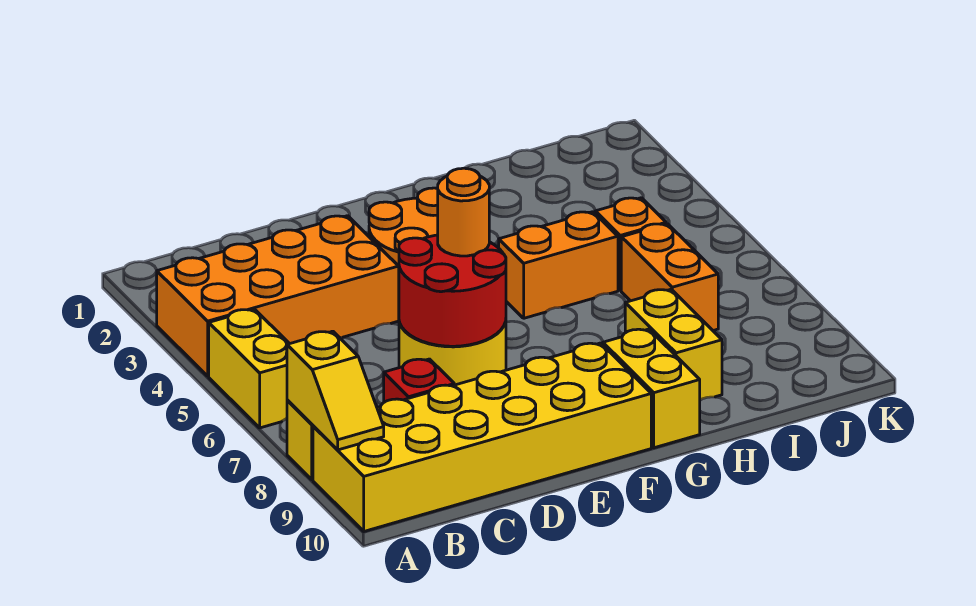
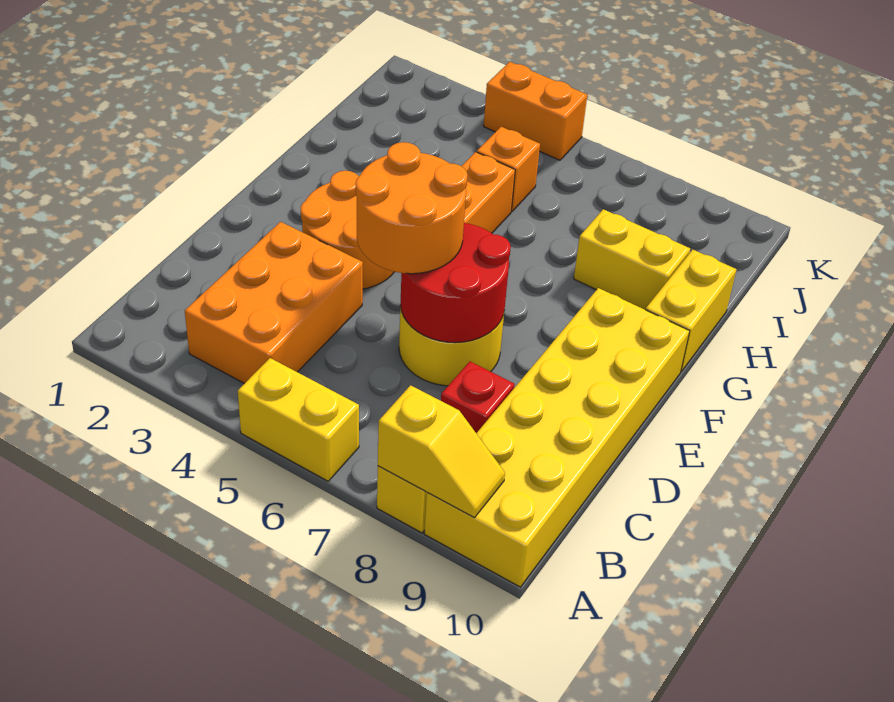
orange brick A3:D4 level 1 -> orange brick B3:D4 level 1
orange round brick E6 level 3 -> orange round brick D5:E6 level 3
yellow brick G9:G10 level 1 -> yellow brick G10:H10 level 1
orange brick I6:I7 level 1 -> orange brick K4:K5 level 1

